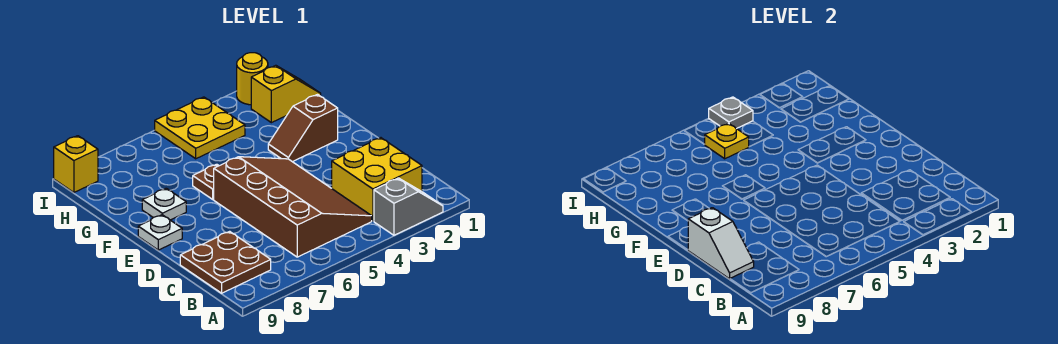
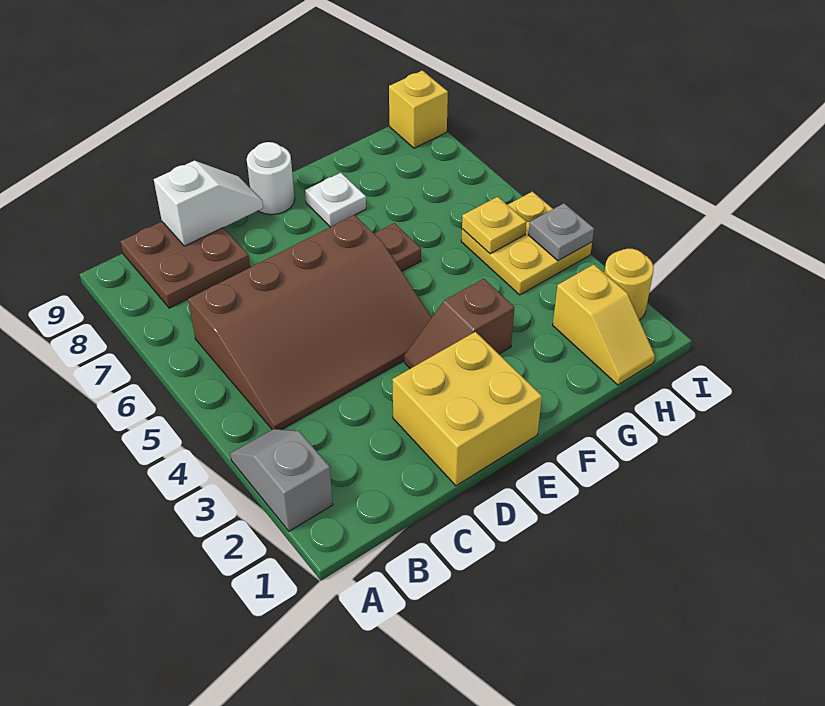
grey slope A2:A3 level 1 top 3 -> grey slope A2:A3 level 1 top 2
yellow brick B2:C3 level 1 -> yellow brick D1:E2 level 1
white slope C9:D9 level 2 top D -> white slope C9:D9 level 2 top C
white plate E9 level 1 -> white round brick E9 level 1
brown slope F2:F3 level 1 top 2 -> brown slope E3:F3 level 1 top F

